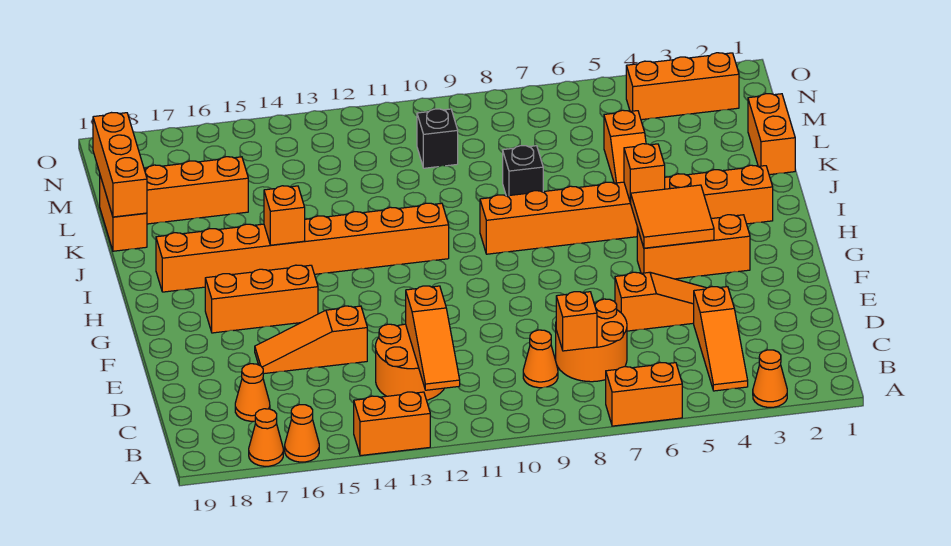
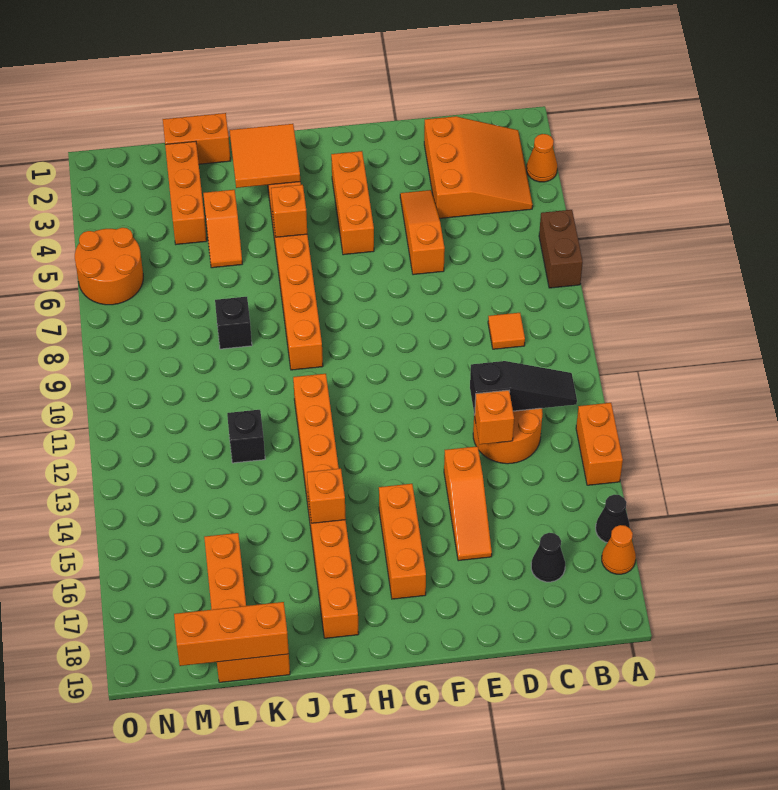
orange brick A6:A7 level 1 -> brown brick A6:A7 level 1
orange cone A16 level 1 -> black cone A16 level 1
orange slope B4:D4 level 1 top D -> orange slope B2:D4 level 1 top D
orange slope B12:D12 level 2 top D -> black slope B12:D12 level 2 top D
orange round brick C7:D8 level 1 -> orange round brick N5:O6 level 1
orange brick C8 level 2 -> orange brick D13 level 2
orange cone C9 level 1 -> orange tile C9 level 1
orange cone C17 level 1 -> black cone C17 level 1
orange tile G4:H5 level 2 -> orange tile I2:J3 level 2
orange slope K5:L5 level 1 top L -> orange slope K4:K5 level 1 top 4
black brick M10 level 1 -> black brick K12 level 1
orange brick N2:N4 level 1 -> orange brick L2:L4 level 1

